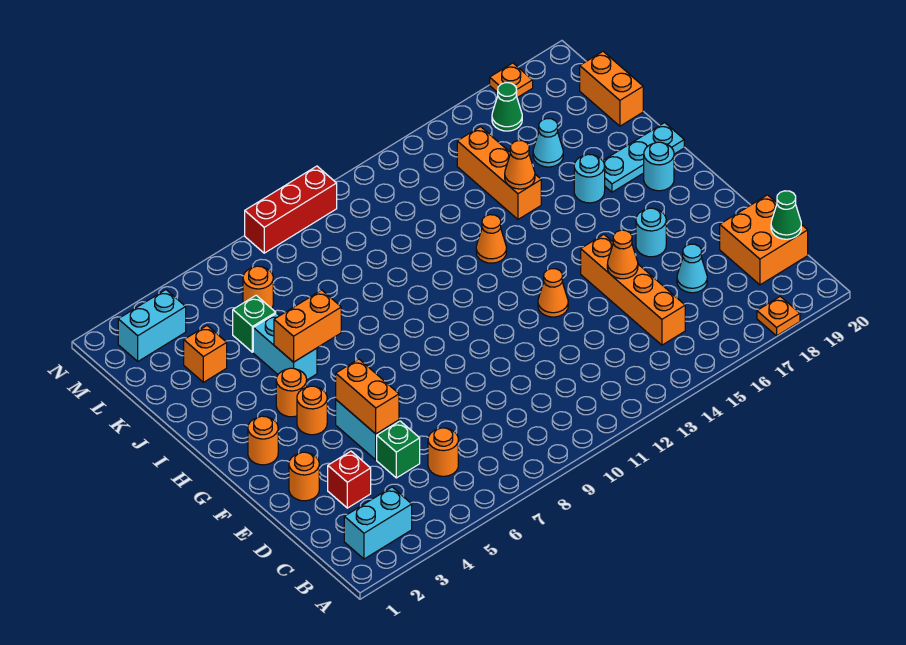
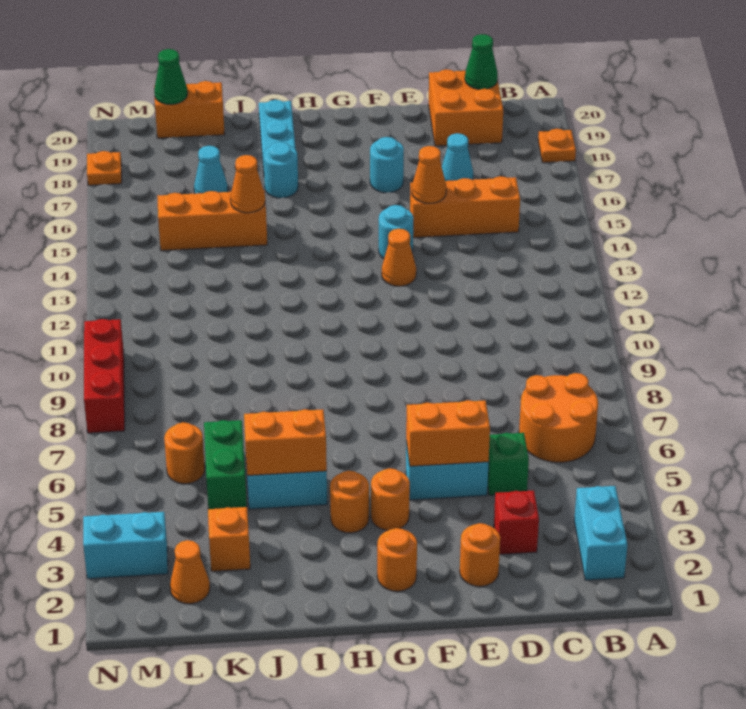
orange round brick C6 level 1 -> orange round brick B6:C7 level 1
orange brick C15:F15 level 1 -> orange brick C15:E15 level 1
cyan round brick H19 level 1 -> cyan round brick F14 level 1
orange brick I5:I6 level 2 -> orange brick I5:J5 level 2
orange cone I13 level 1 -> orange cone L2 level 1
green brick K5 level 1 -> green brick K5:K6 level 1
cyan brick M2:M3 level 1 -> cyan brick M3:N3 level 1
green cone M17 level 1 -> green cone L20 level 2

